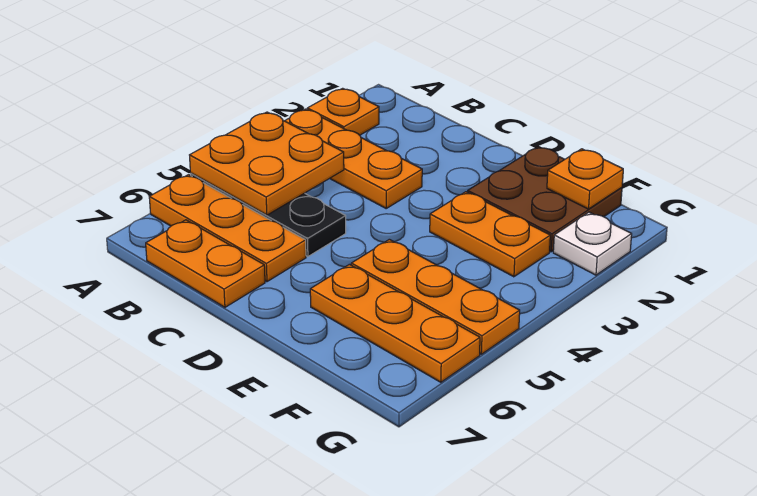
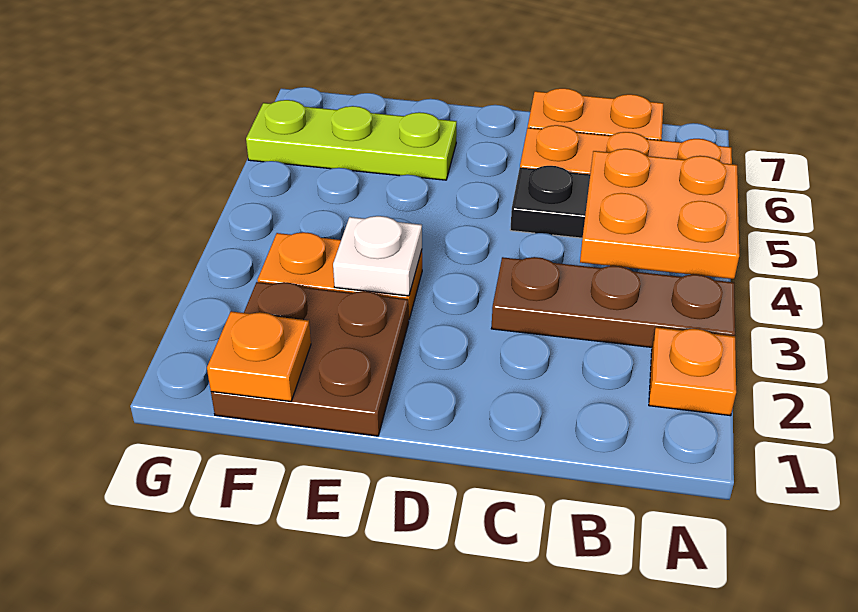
orange plate A3:C3 level 1 -> brown plate A3:C3 level 1
orange plate E5:G5 level 1 -> none
orange plate E6:G6 level 1 -> lime plate E6:G6 level 1
white plate G2 level 1 -> white plate E3 level 2

